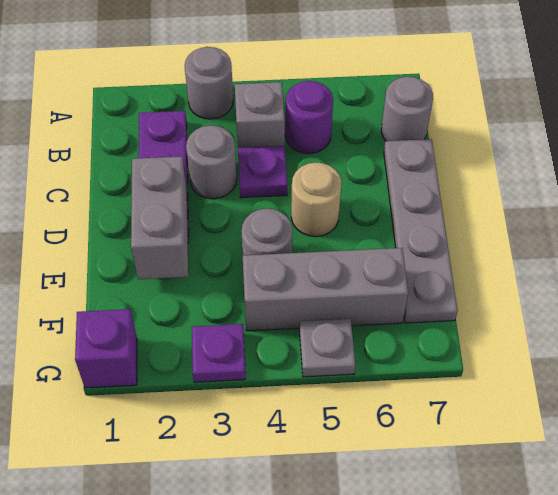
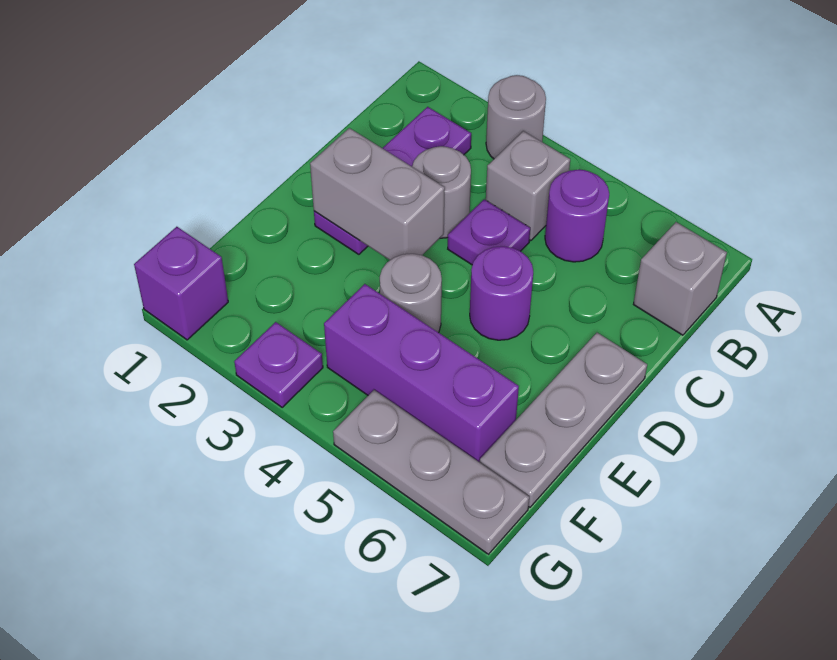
grey round brick B7 level 1 -> grey brick B7 level 1
grey plate C7:F7 level 1 -> grey plate D7:F7 level 1
grey brick D2:E2 level 2 -> grey brick D2:D3 level 2
tan round brick D5 level 1 -> purple round brick D5 level 1
grey brick F4:F6 level 1 -> purple brick F4:F6 level 1
grey plate G5 level 1 -> grey plate G5:G7 level 1

